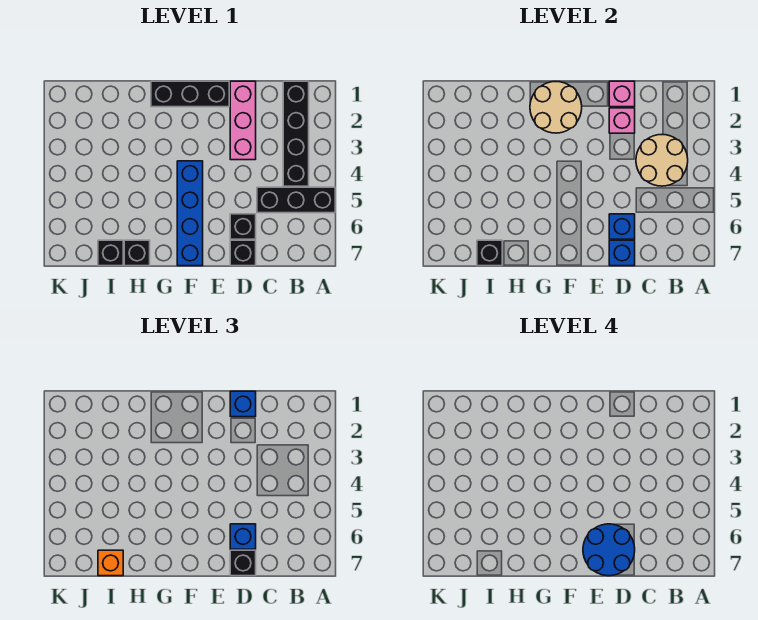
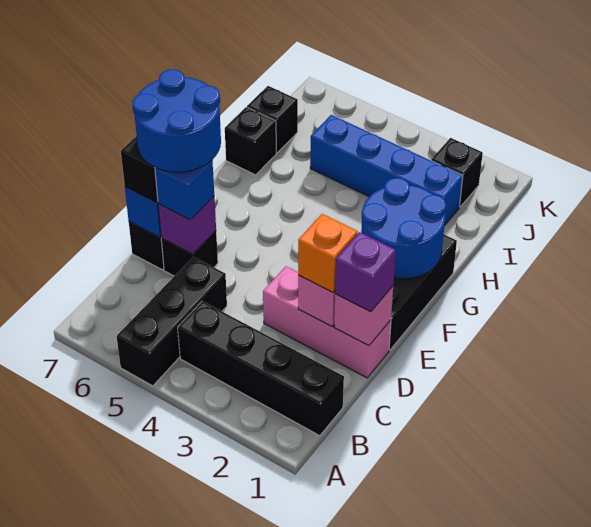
tan round brick B3:C4 level 2 -> none
blue brick D1 level 3 -> purple brick D1 level 3
blue brick D6 level 2 -> purple brick D6 level 2
tan round brick F1:G2 level 2 -> blue round brick F1:G2 level 2
blue brick F4:F7 level 1 -> blue brick I2:I5 level 1
black brick I7 level 2 -> black brick J2 level 1
orange brick I7 level 3 -> orange brick D2 level 3

